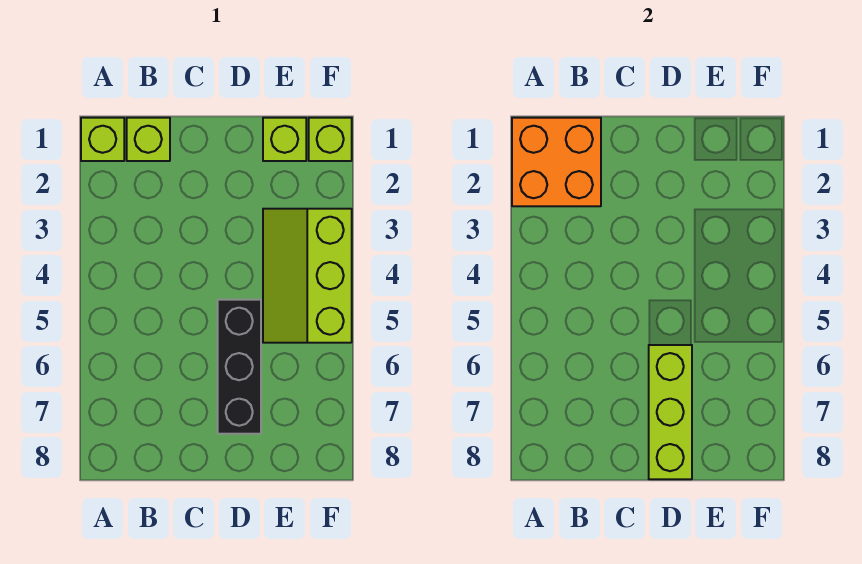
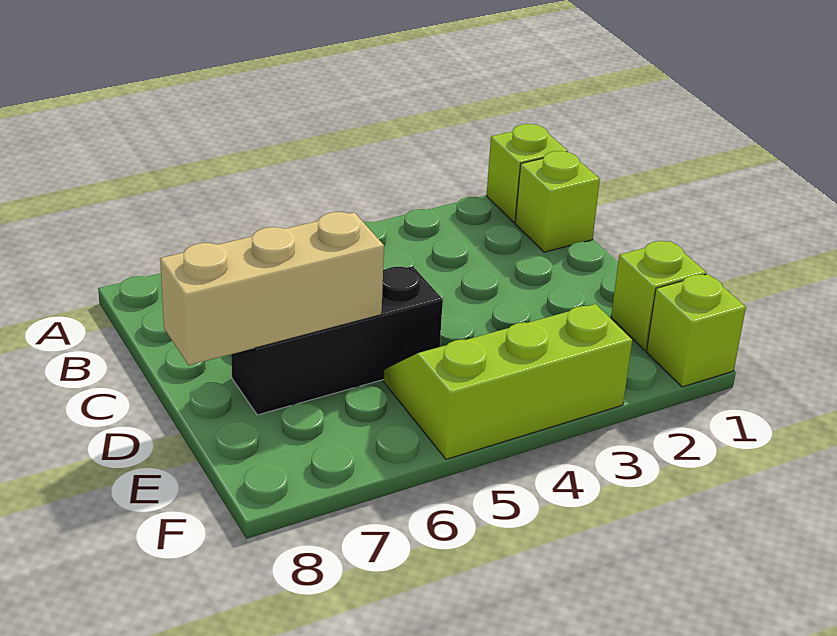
orange brick A1:B2 level 2 -> none
lime brick D6:D8 level 2 -> tan brick D6:D8 level 2

